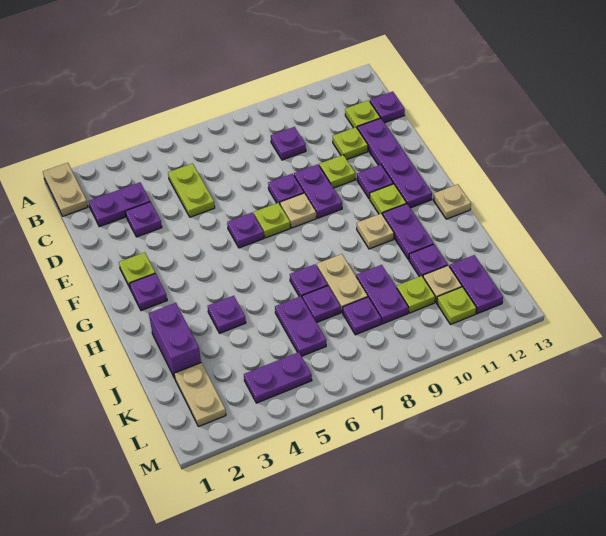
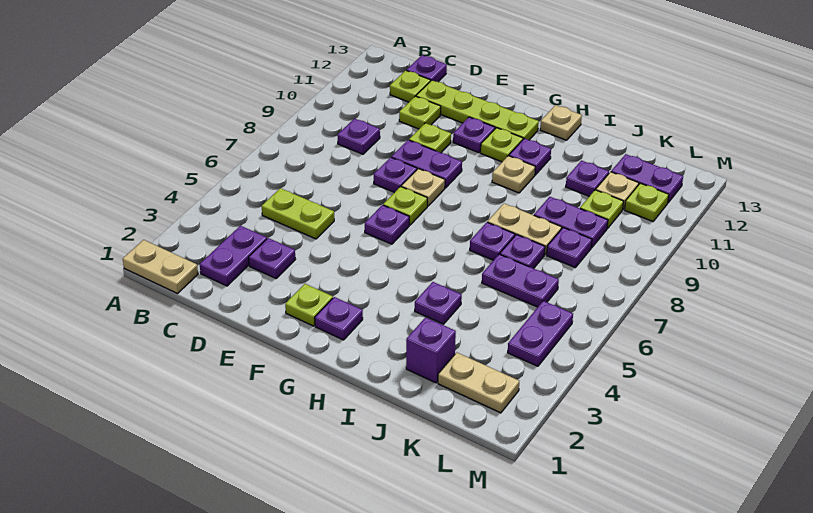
purple plate D12:G12 level 1 -> lime plate D12:G12 level 1
purple plate H11:I11 level 1 -> purple plate H11 level 1
purple brick I2:J2 level 1 -> purple brick J2 level 1

